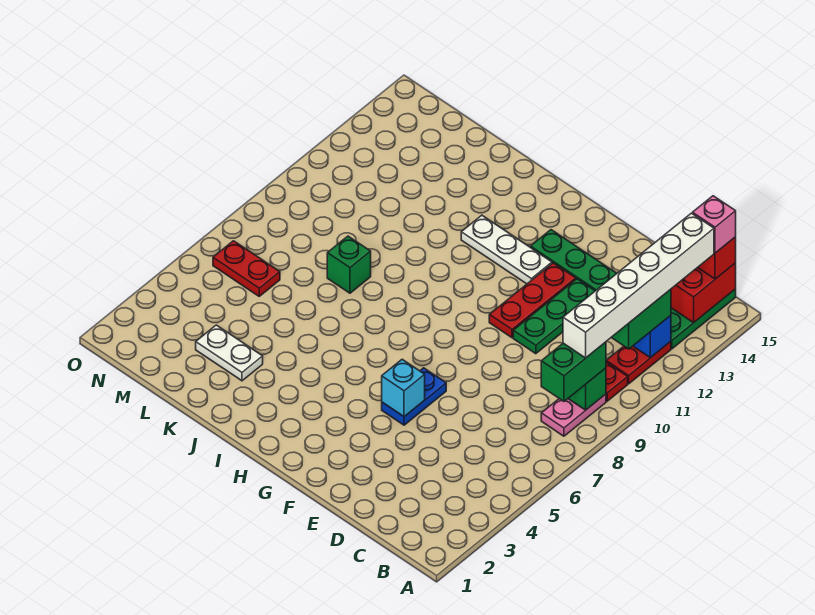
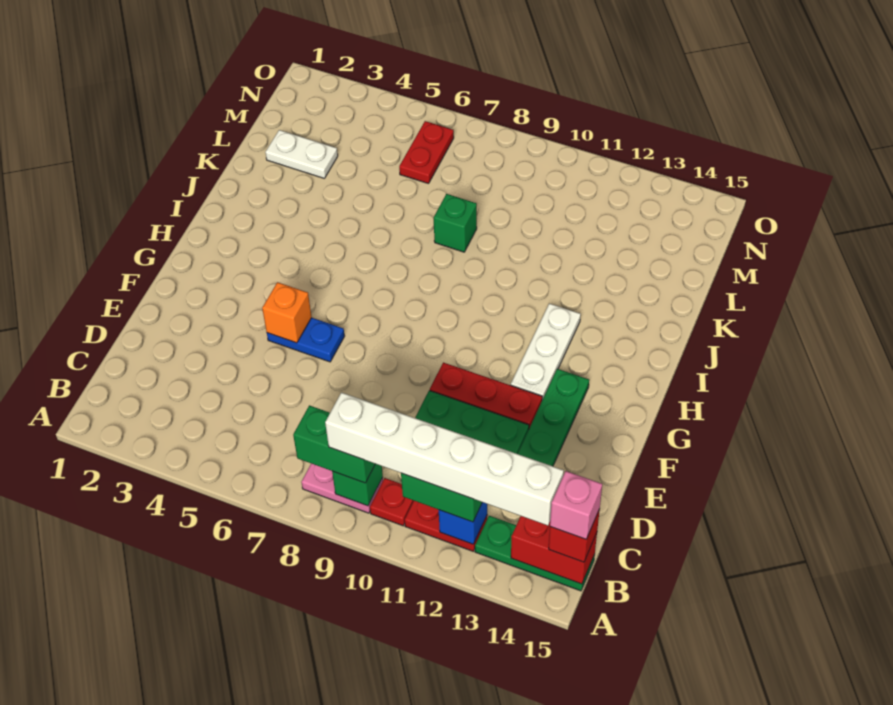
cyan brick F5 level 2 -> orange brick F5 level 2
white plate K3:L3 level 1 -> white plate L2:L3 level 1

